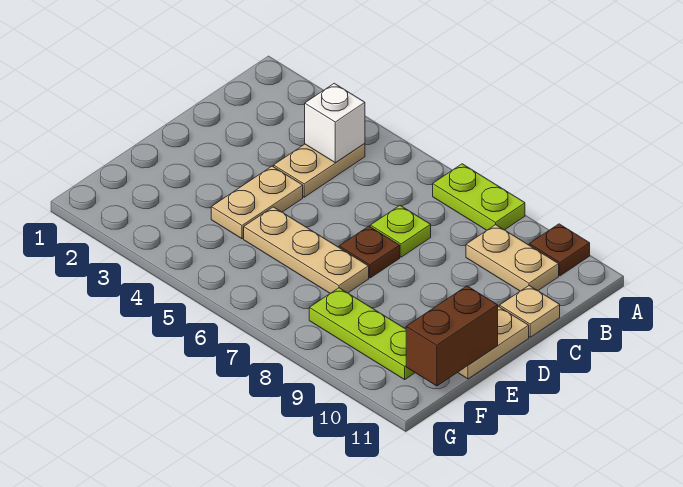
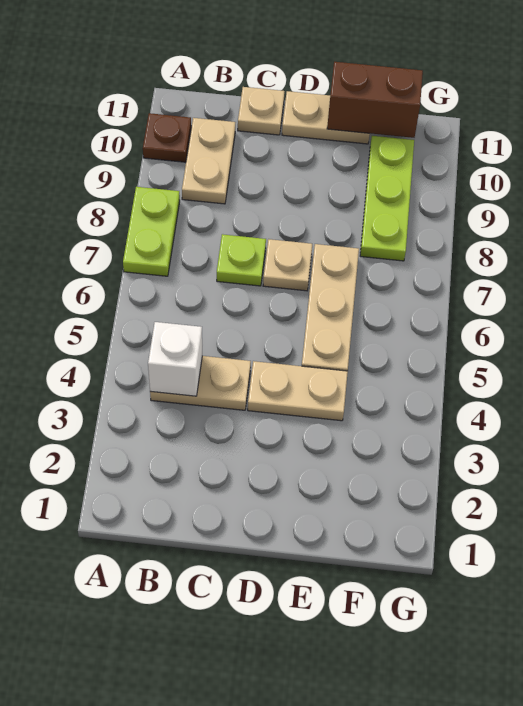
brown plate D7 level 1 -> tan plate D7 level 1

